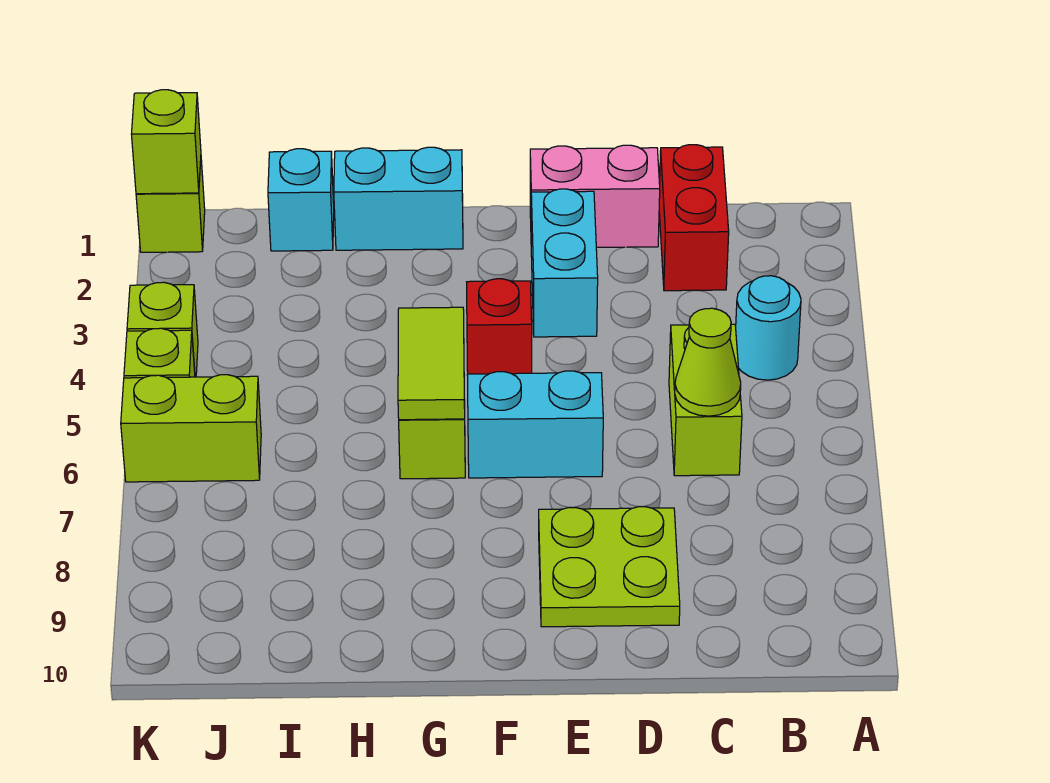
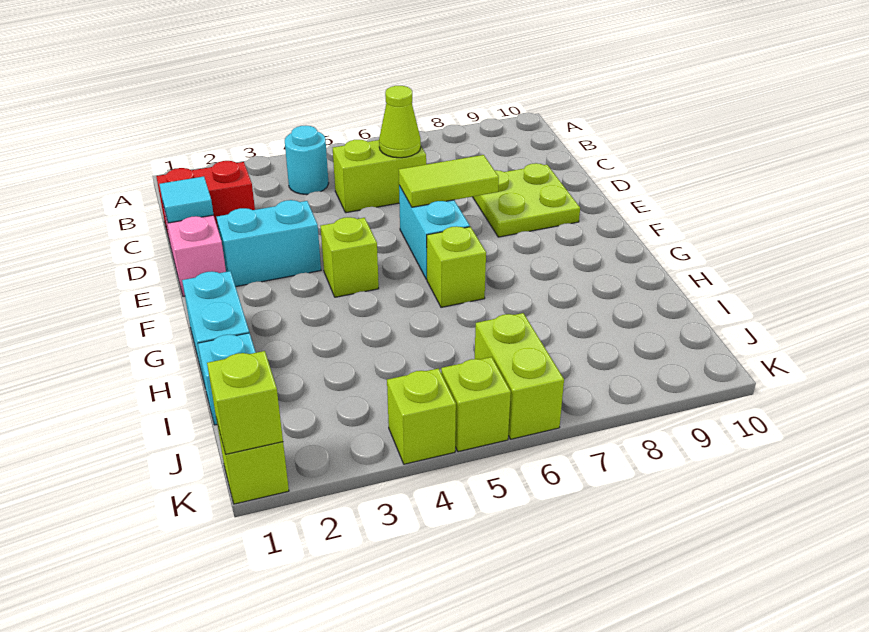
none -> cyan tile D1 level 2
red brick F4 level 1 -> lime brick F4 level 1
lime tile G5:G6 level 2 -> lime tile E6:E7 level 2

